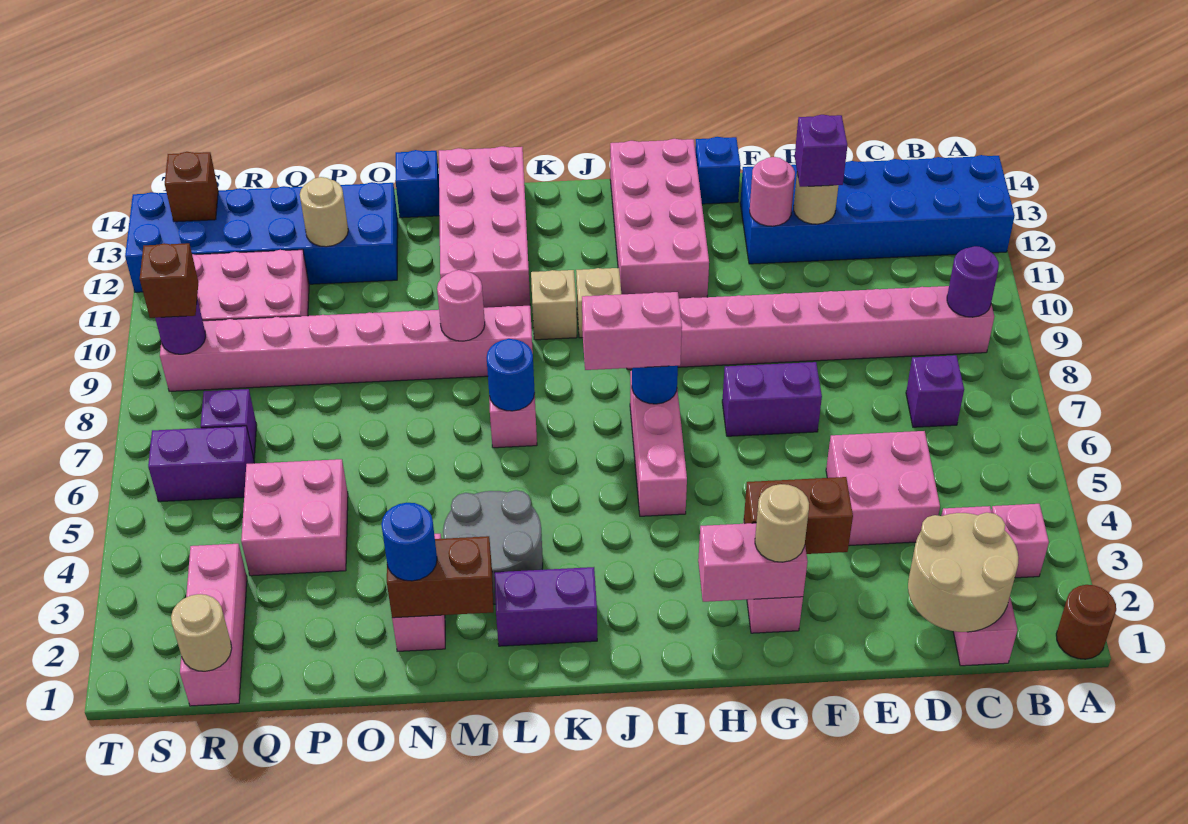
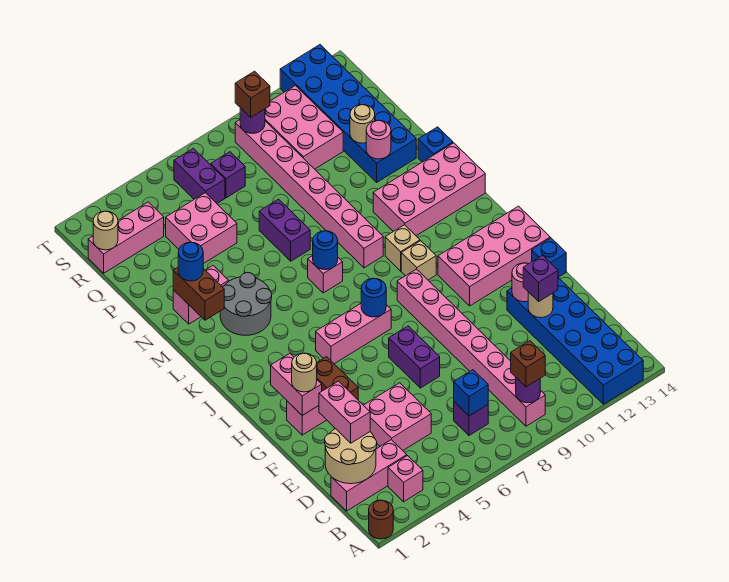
none -> blue brick C7 level 2
pink brick I7:J7 level 3 -> pink brick D2:E2 level 3
purple brick K2:L2 level 1 -> purple brick N7:O7 level 1
pink round brick M9 level 2 -> pink round brick O12 level 2
brown brick S13 level 2 -> brown brick B9 level 3

